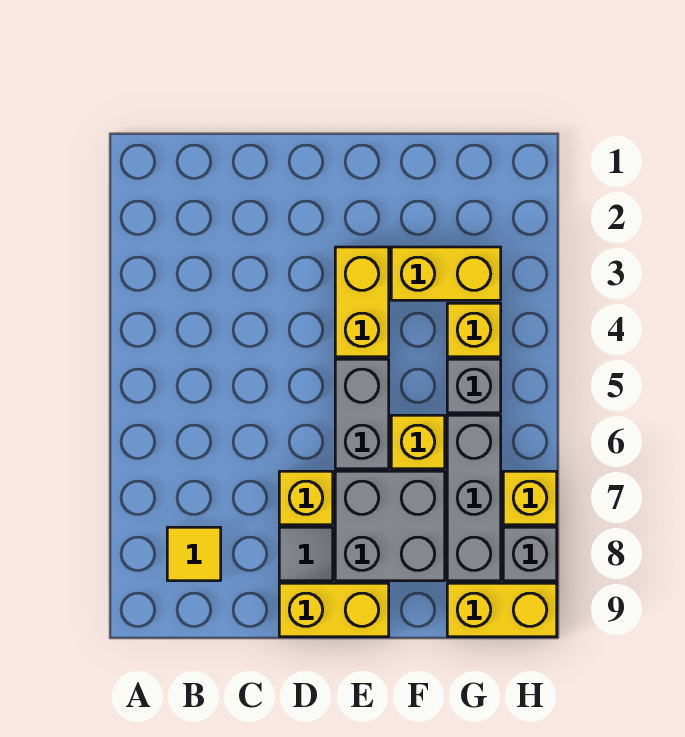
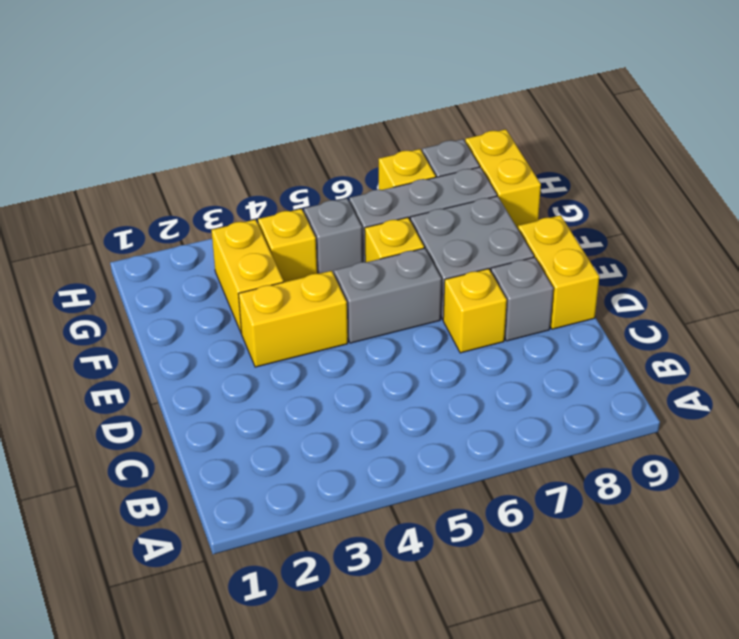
yellow tile B8 level 1 -> none
grey tile D8 level 1 -> grey brick D8 level 1

